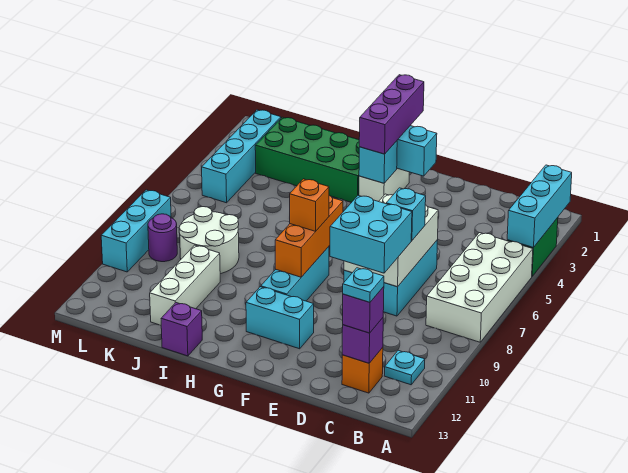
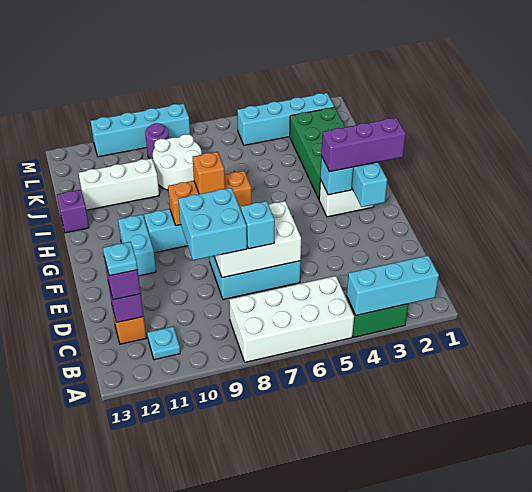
cyan brick M8:M10 level 1 -> cyan brick M8:M11 level 1

